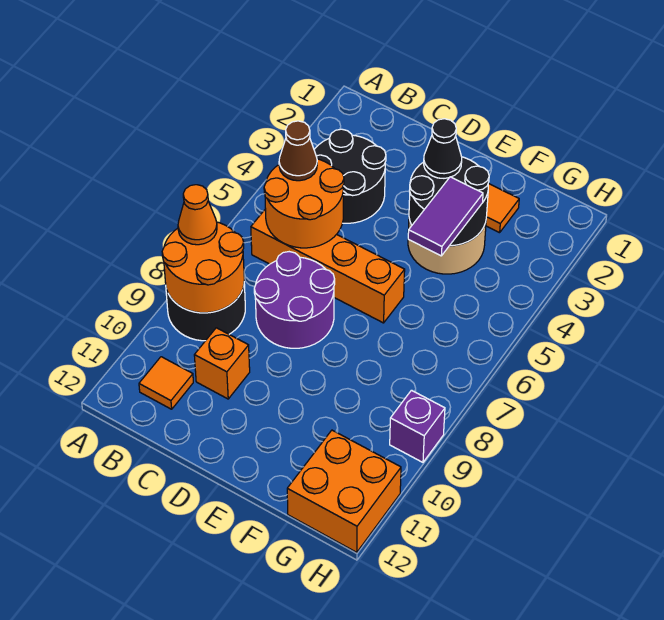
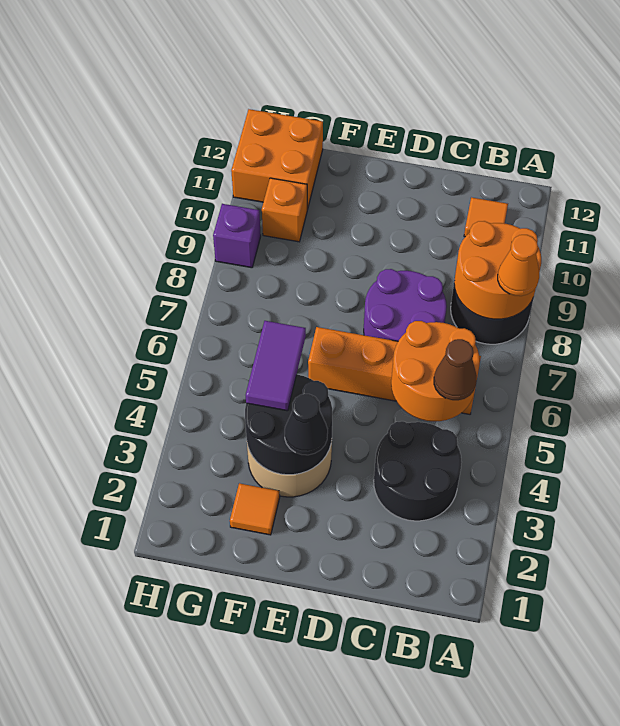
orange brick C10 level 1 -> orange brick G10 level 1

